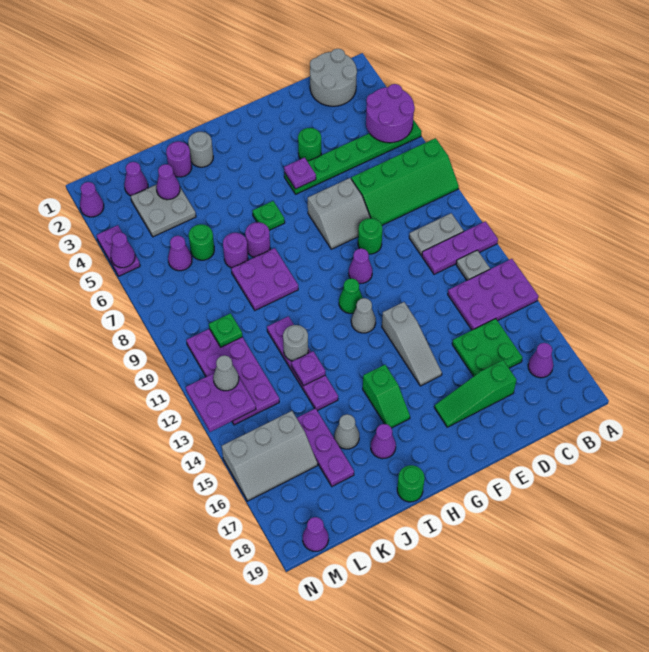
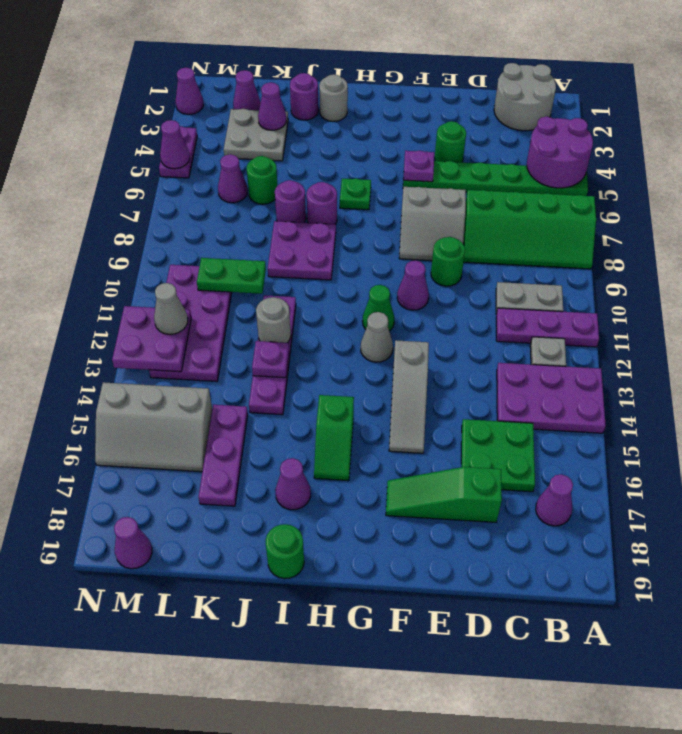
grey cone J16 level 1 -> none
green plate L10 level 2 -> green plate K10:L10 level 2

